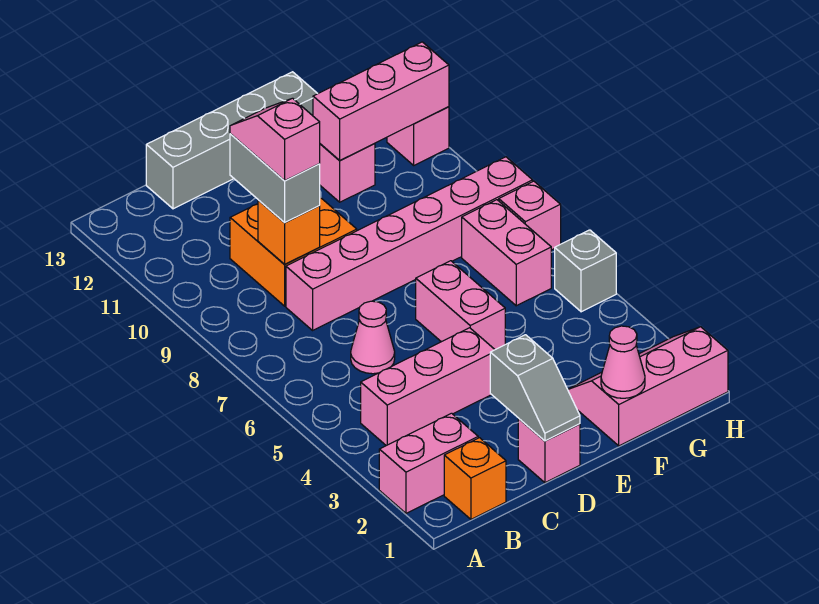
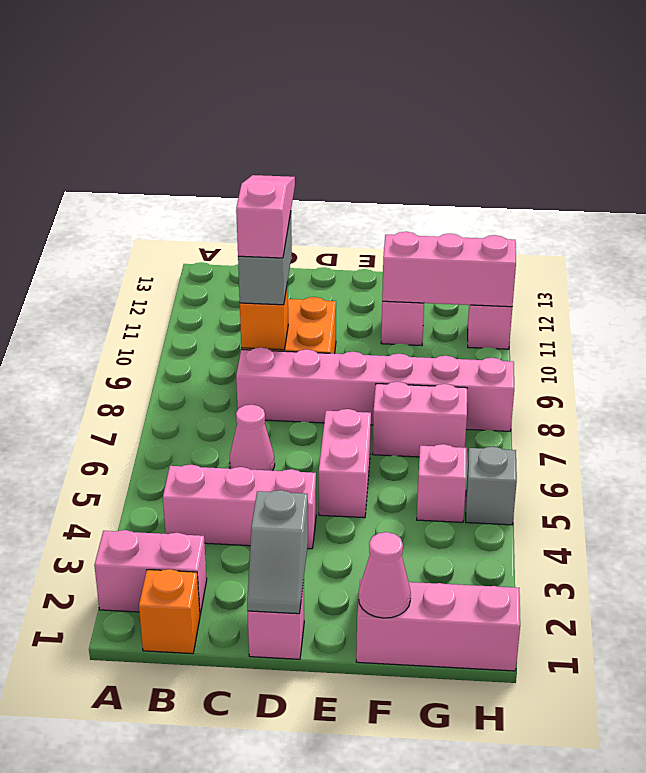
pink slope C9:C10 level 4 top 9 -> pink slope C9:C11 level 4 top 9
grey brick C13:F13 level 1 -> none
pink brick G6:G7 level 1 -> pink brick F7:G7 level 1
pink brick H7 level 1 -> pink brick G5 level 1

